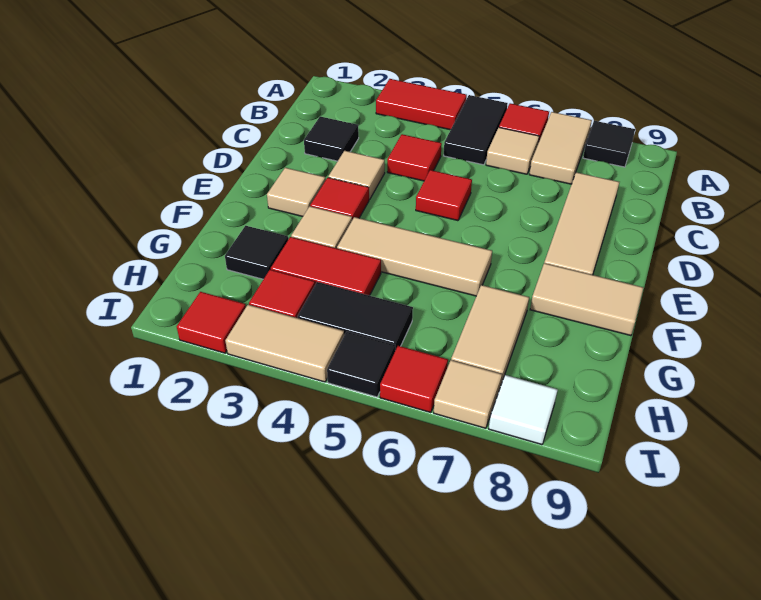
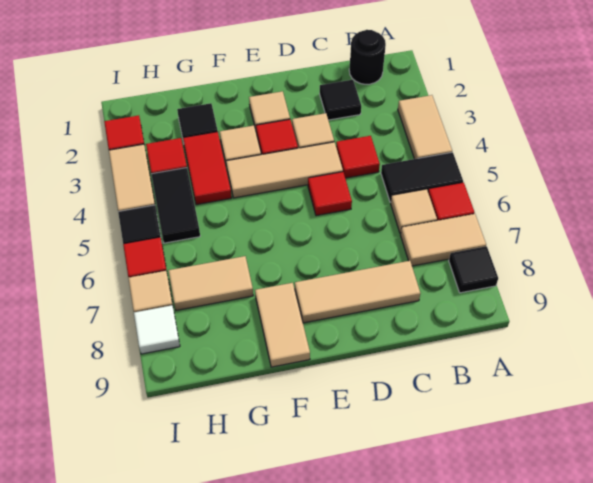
red tile A3:A4 level 1 -> tan tile A3:A4 level 1
none -> black round brick B1 level 1
tan tile F4:F6 level 1 -> tan tile D4:F4 level 1

